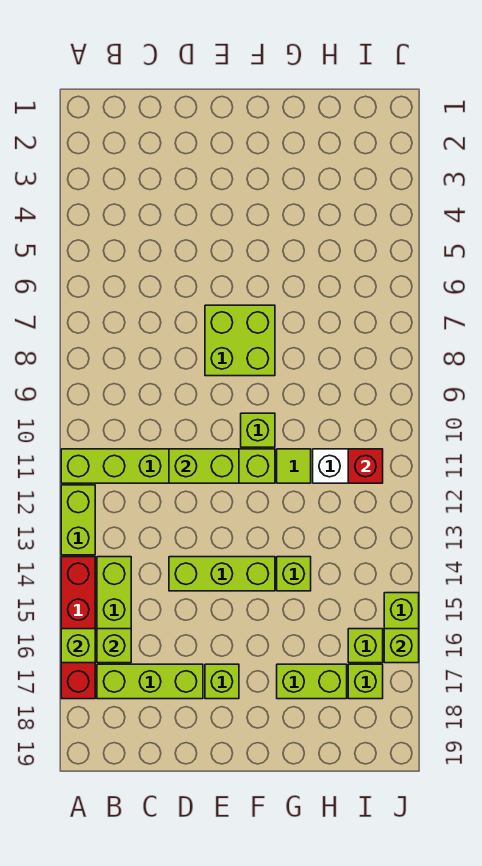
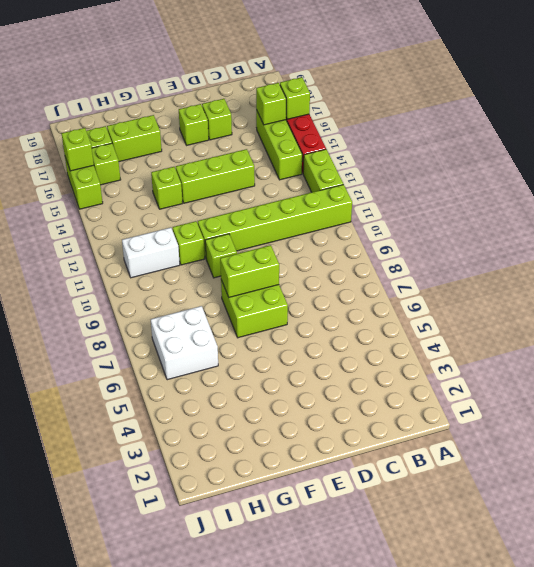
lime brick B17:D17 level 1 -> lime brick D17 level 1
lime brick D11:E11 level 2 -> lime brick E8:F8 level 2
lime tile G11 level 1 -> lime brick G11 level 1
none -> white brick H6:I7 level 1
red brick I11 level 2 -> none

